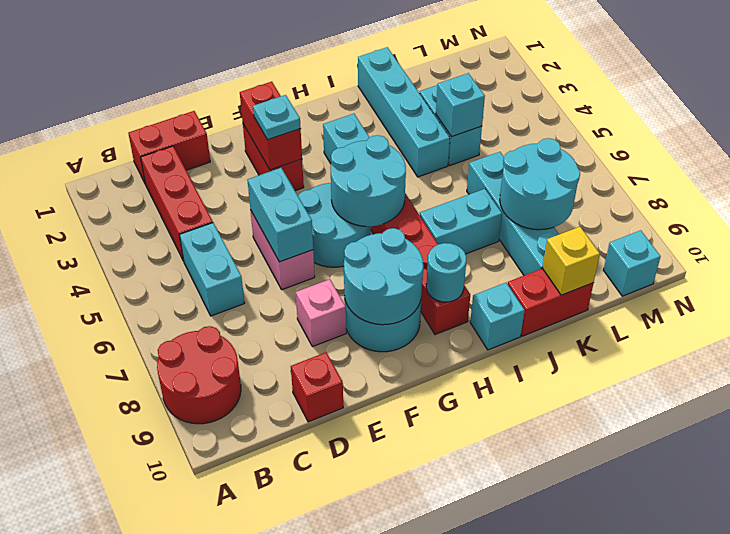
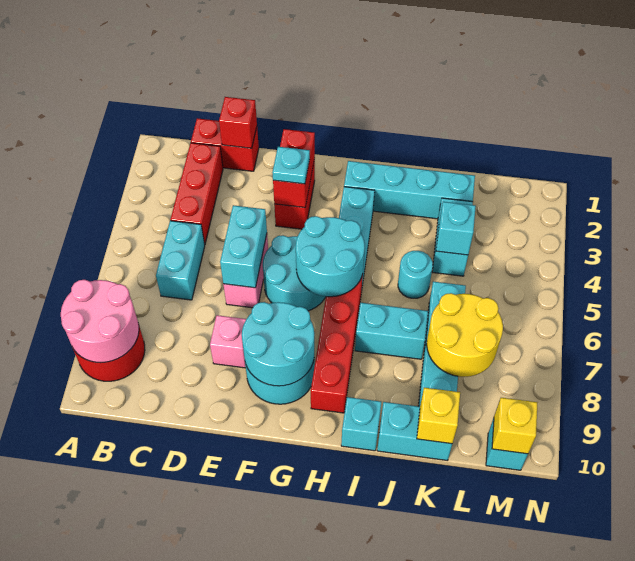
none -> pink round brick A8:B9 level 2
red brick D10 level 1 -> red brick D1 level 2
cyan round brick H9 level 2 -> cyan round brick J5 level 1
cyan brick J1:J4 level 1 -> cyan brick H2:K2 level 1
red brick J10:K10 level 1 -> cyan brick J10:K10 level 1
cyan round brick K7:L8 level 2 -> yellow round brick K7:L8 level 2
none -> yellow brick M10 level 2

